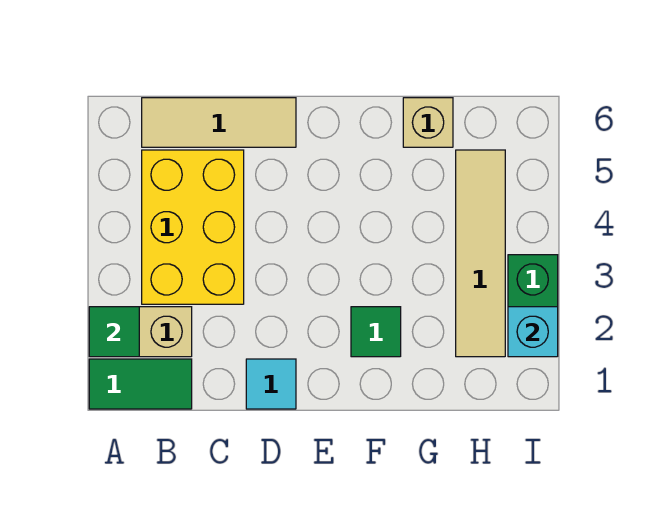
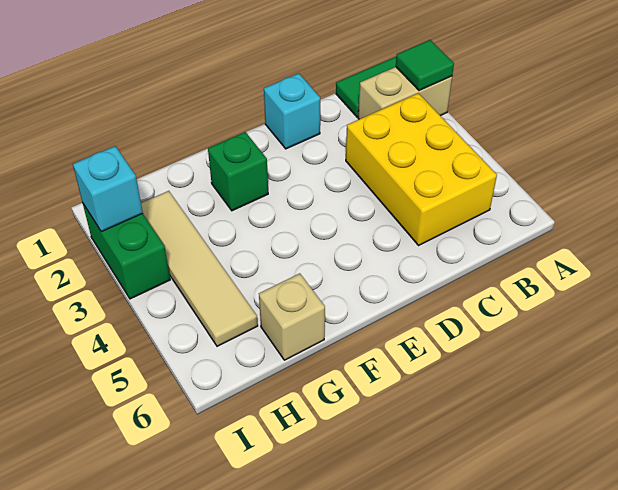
tan tile B6:D6 level 1 -> none
cyan tile D1 level 1 -> cyan brick D1 level 1
green tile F2 level 1 -> green brick F2 level 1

